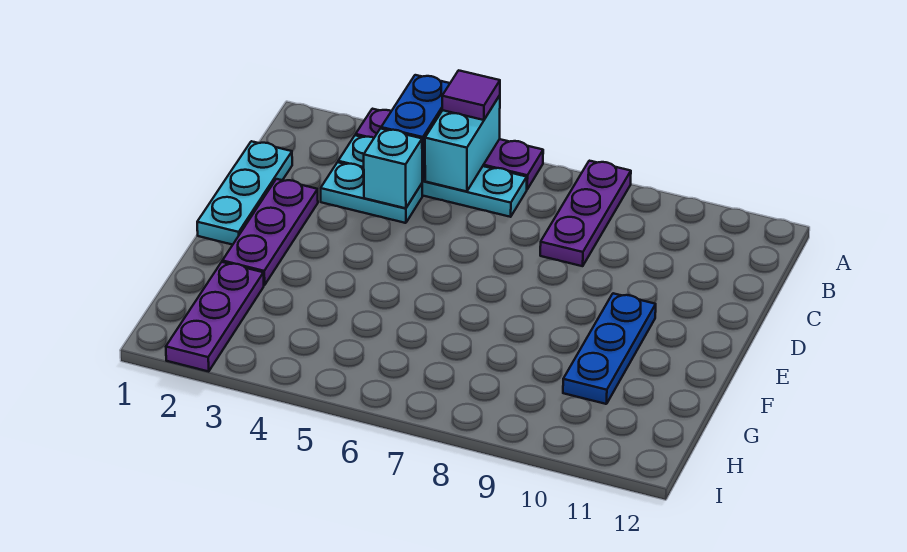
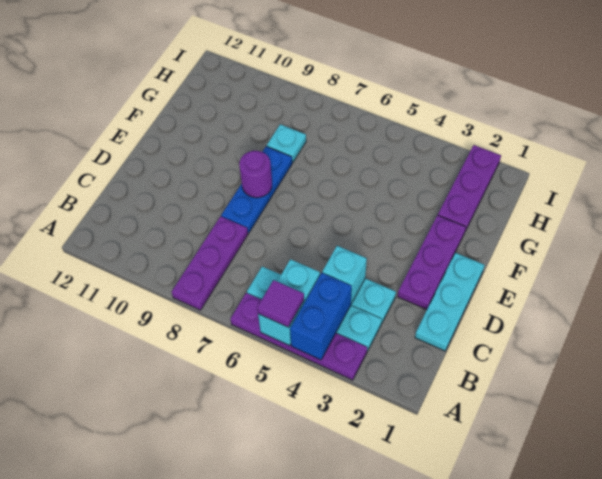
none -> purple round brick E8 level 2
blue plate E10:G10 level 1 -> blue plate D8:F8 level 1
none -> cyan plate G8 level 1

